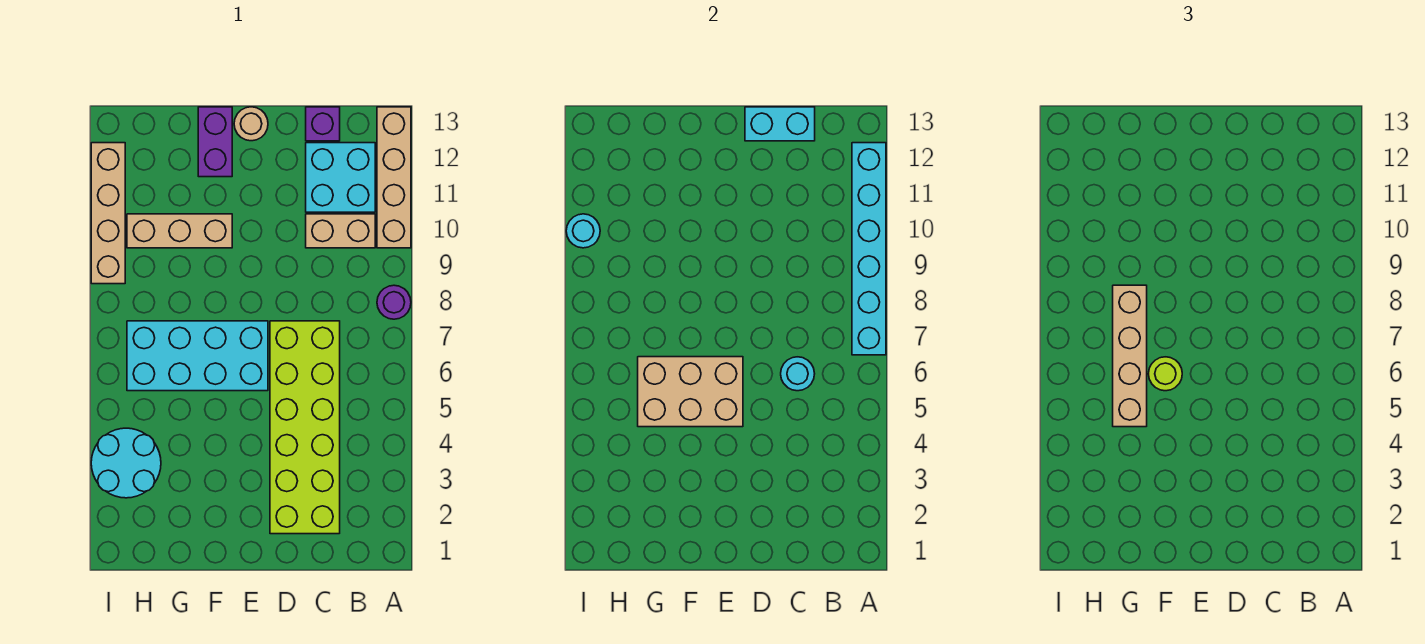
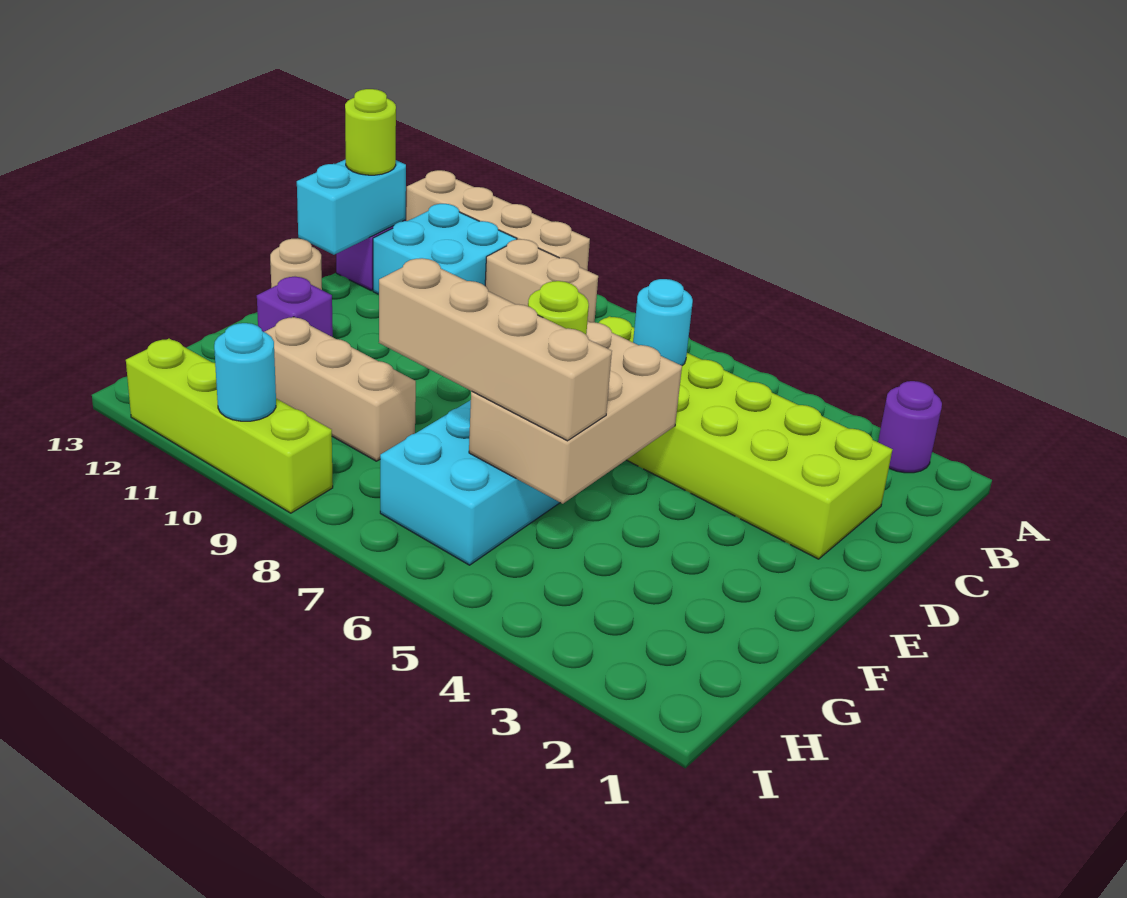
cyan brick A7:A12 level 2 -> none
purple round brick A8 level 1 -> purple round brick A2 level 1
tan brick B10:C10 level 1 -> tan brick B9:B10 level 1
none -> lime round brick C13 level 3
tan brick F10:H10 level 1 -> tan brick G9:G11 level 1
purple brick F12:F13 level 1 -> purple brick F12 level 1
cyan round brick H3:I4 level 1 -> none
tan brick I9:I12 level 1 -> lime brick I9:I12 level 1

